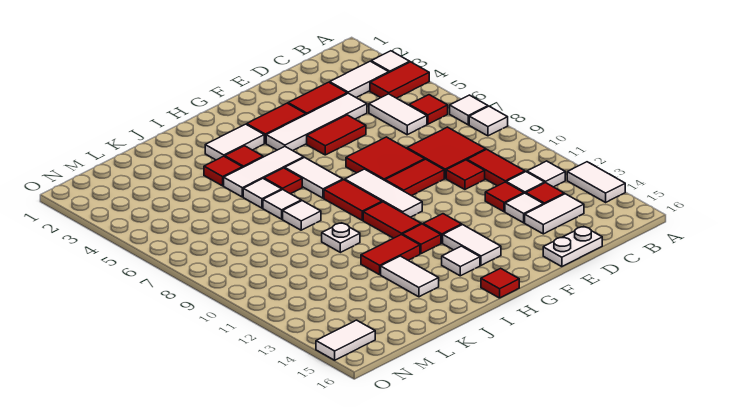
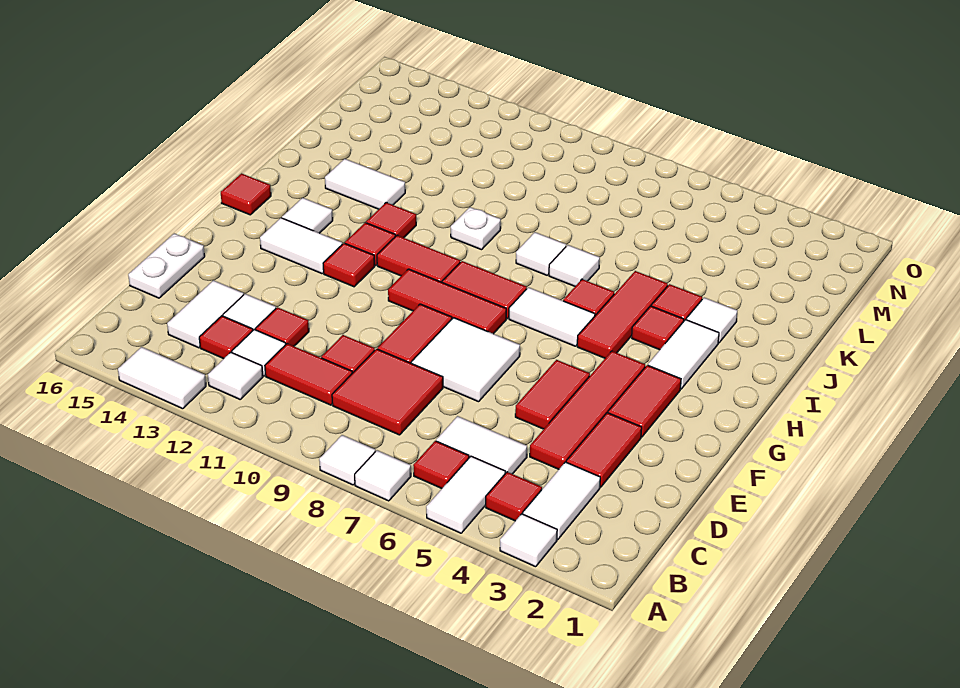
red tile A4:B4 level 1 -> red tile B4 level 1
white tile D4:G4 level 1 -> red tile D4:G4 level 1
red tile E7:F8 level 1 -> white tile E7:F8 level 1
white tile G8:G10 level 1 -> red tile G8:G10 level 1
white tile H5:J5 level 1 -> red tile H5:J5 level 1
red tile I12:J12 level 1 -> red tile I12 level 1
white tile J6 level 1 -> white tile J3 level 1
white tile N15:O15 level 1 -> white tile A5:B5 level 1

